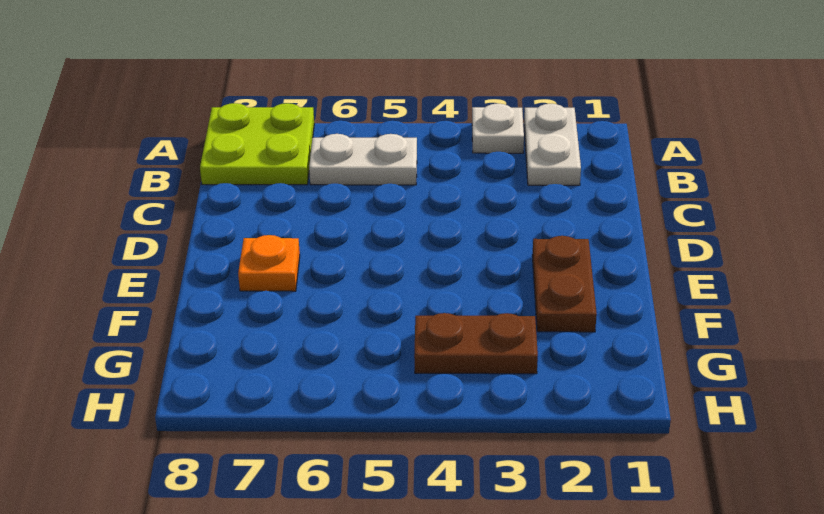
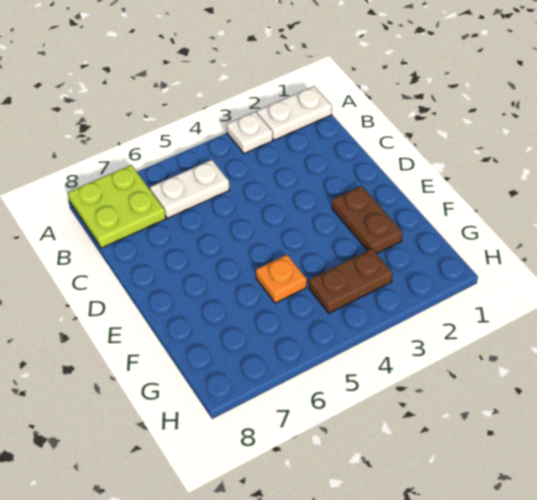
white plate A2:B2 level 1 -> white plate A1:A2 level 1
orange plate E7 level 1 -> orange plate F5 level 1

